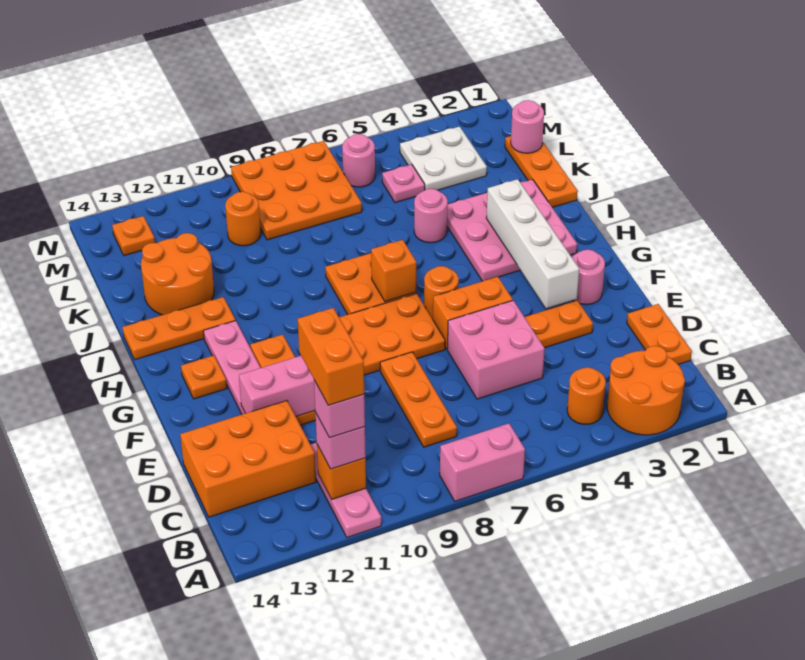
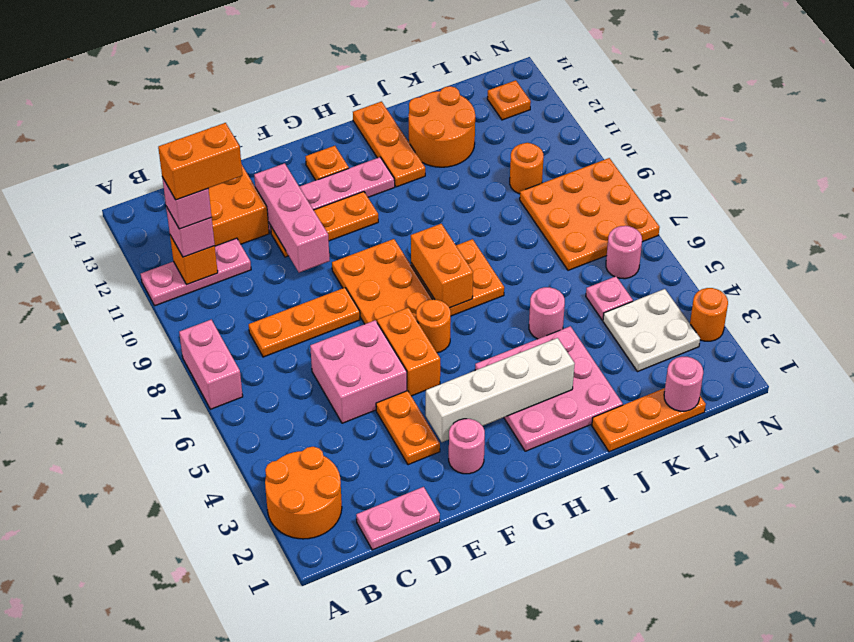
orange round brick B4 level 1 -> orange round brick N3 level 1
orange plate C1:D1 level 1 -> pink plate C1:D1 level 1
orange brick H7 level 2 -> orange brick H7:H8 level 2

